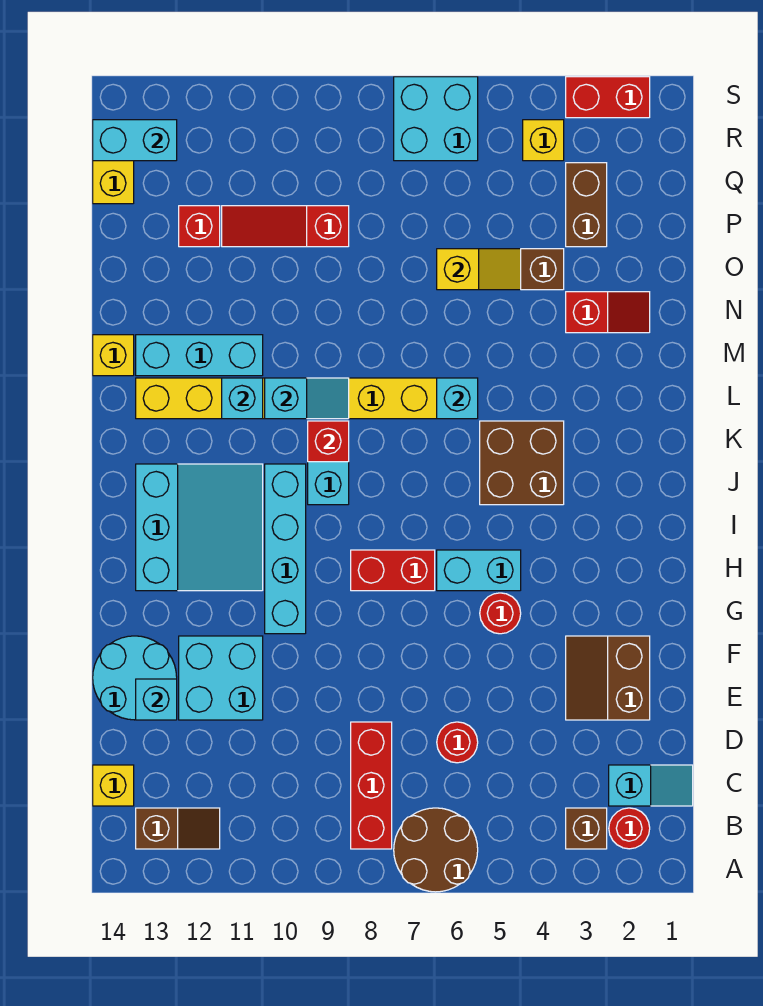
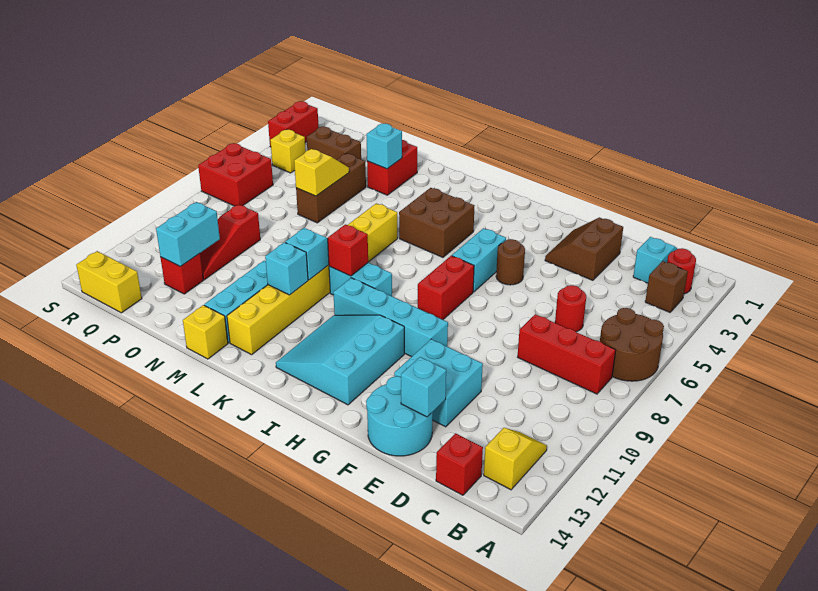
brown slope B12:B13 level 1 top 13 -> yellow slope B12:B13 level 1 top 13
yellow brick C14 level 1 -> red brick C14 level 1
brown slope E2:F3 level 1 top 2 -> brown slope E2:F3 level 1 top E
red round brick G5 level 1 -> brown round brick G5 level 1
cyan slope H11:J13 level 1 top 13 -> cyan slope H11:J13 level 1 top H
cyan brick L6 level 2 -> cyan brick N3 level 2
red slope N2:N3 level 1 top 3 -> red brick N2:N3 level 1
cyan brick R6:S7 level 1 -> red brick R6:S7 level 1
cyan brick R13:R14 level 2 -> cyan brick P11:P12 level 2

